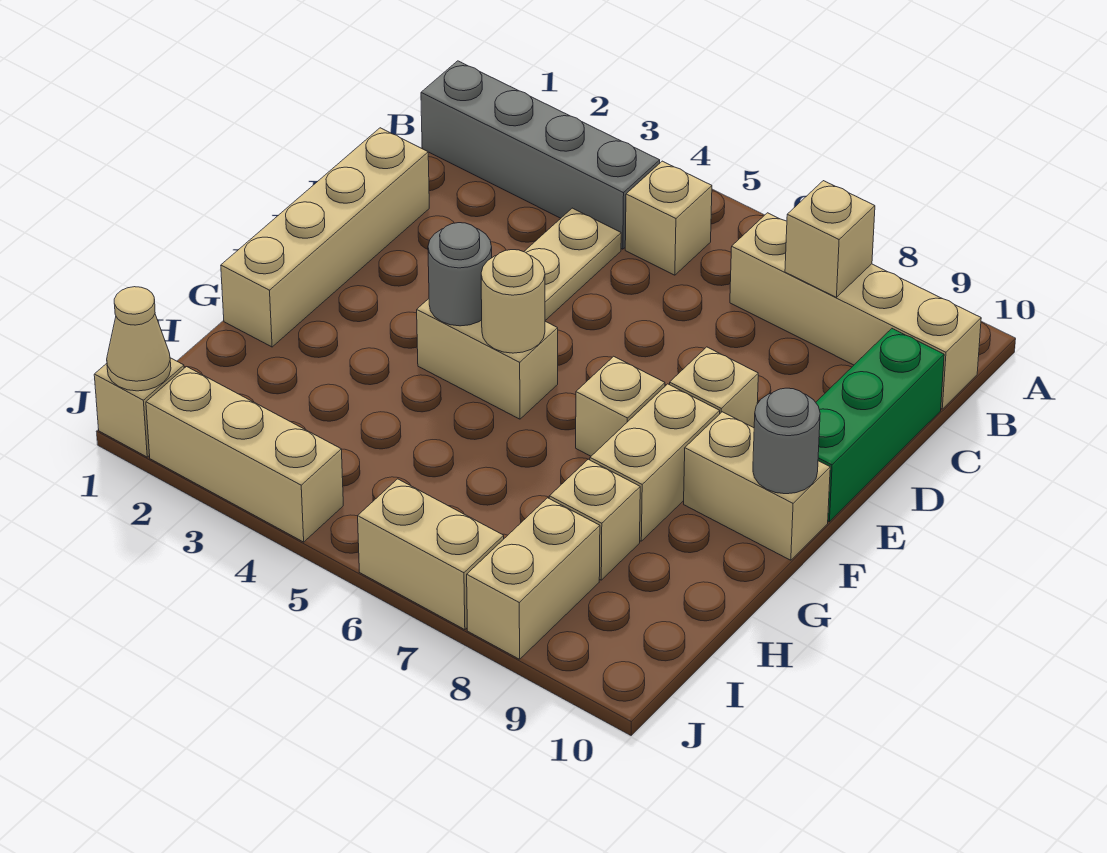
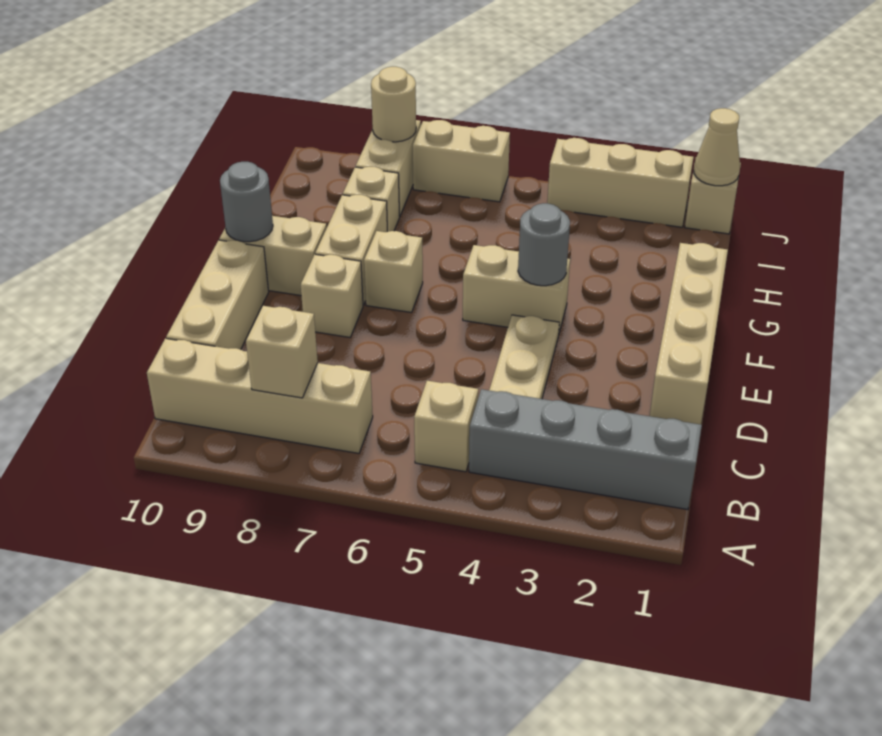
green brick C10:E10 level 1 -> tan brick C10:E10 level 1
tan round brick F5 level 2 -> tan round brick J8 level 2

